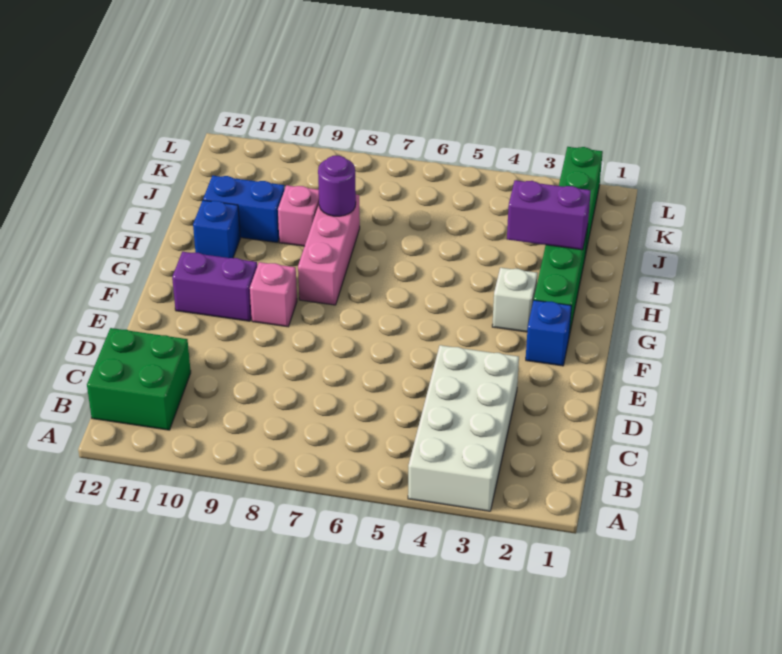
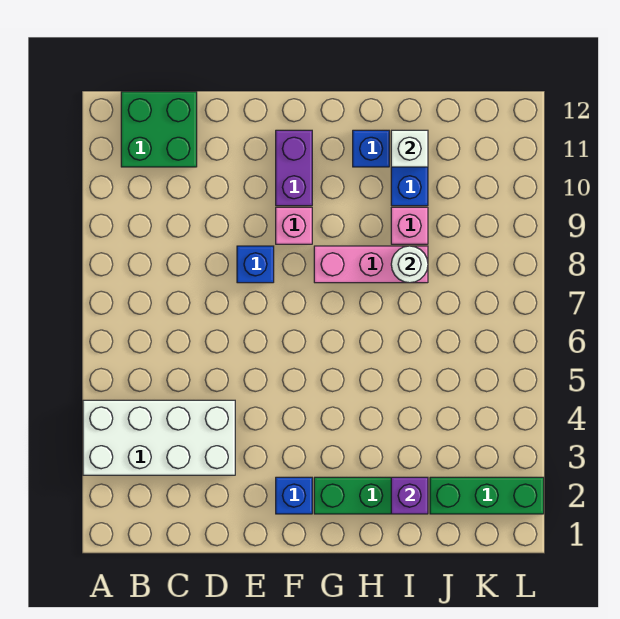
none -> blue brick E8 level 1
white brick G3 level 1 -> white brick I11 level 2
purple brick I2:I3 level 2 -> purple brick I2 level 2
purple round brick I8 level 2 -> white round brick I8 level 2

